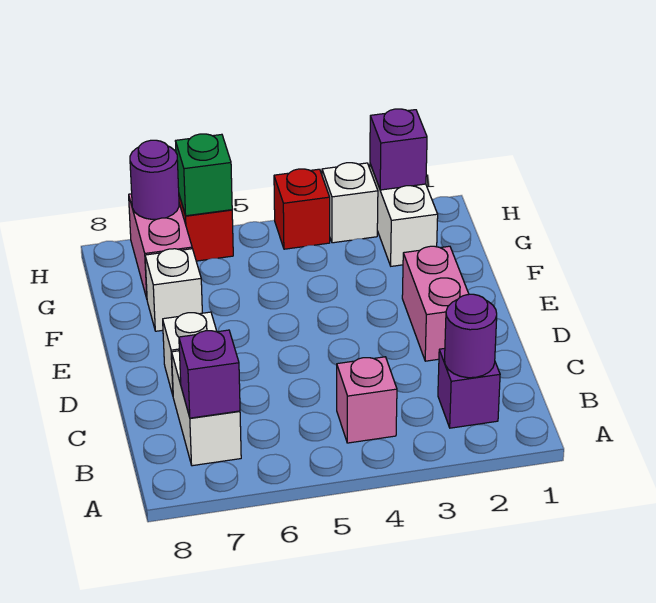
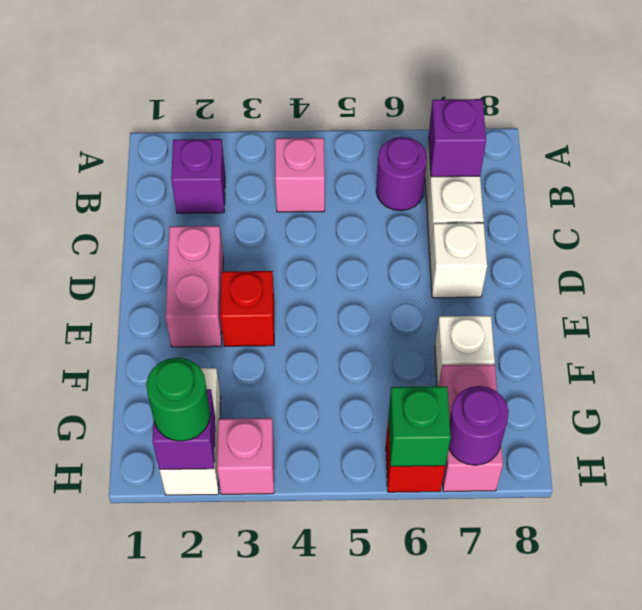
purple round brick B2 level 2 -> purple round brick B6 level 1
none -> green round brick H2 level 3
white brick H3 level 1 -> pink brick H3 level 1
red brick H4 level 1 -> red brick E3 level 1

